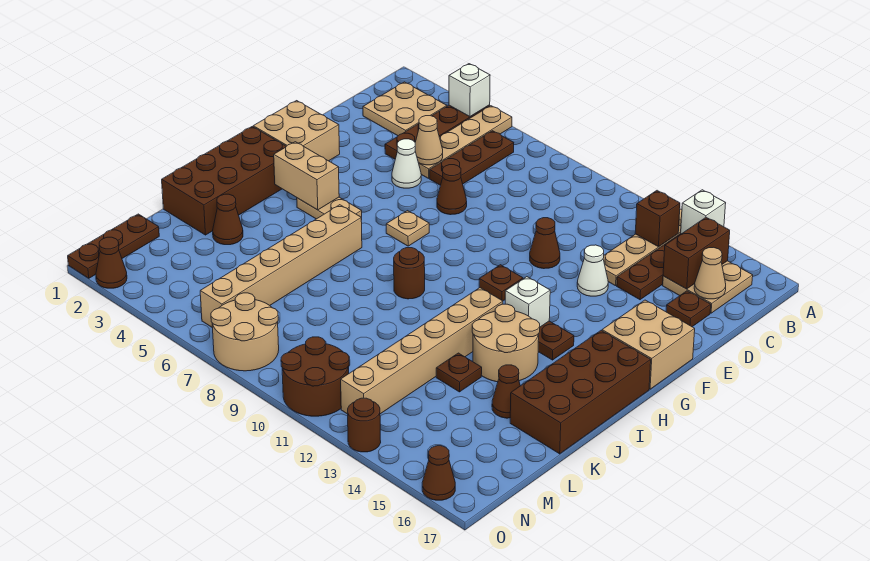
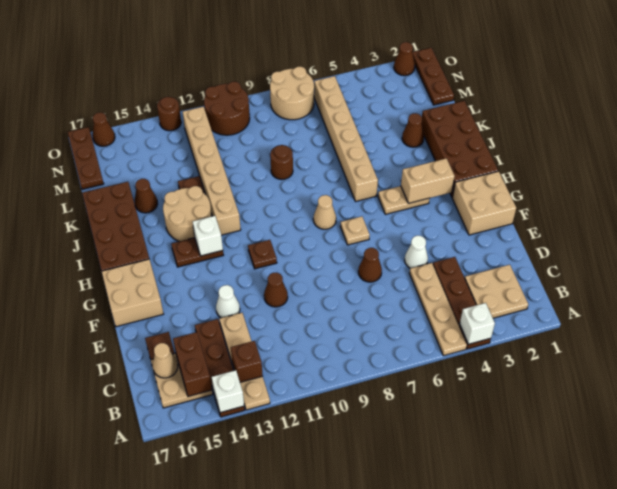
brown plate B6:D6 level 1 -> brown plate M17:O17 level 1
tan cone D5 level 2 -> tan cone H8 level 1
brown round brick I9 level 1 -> brown round brick K9 level 1

